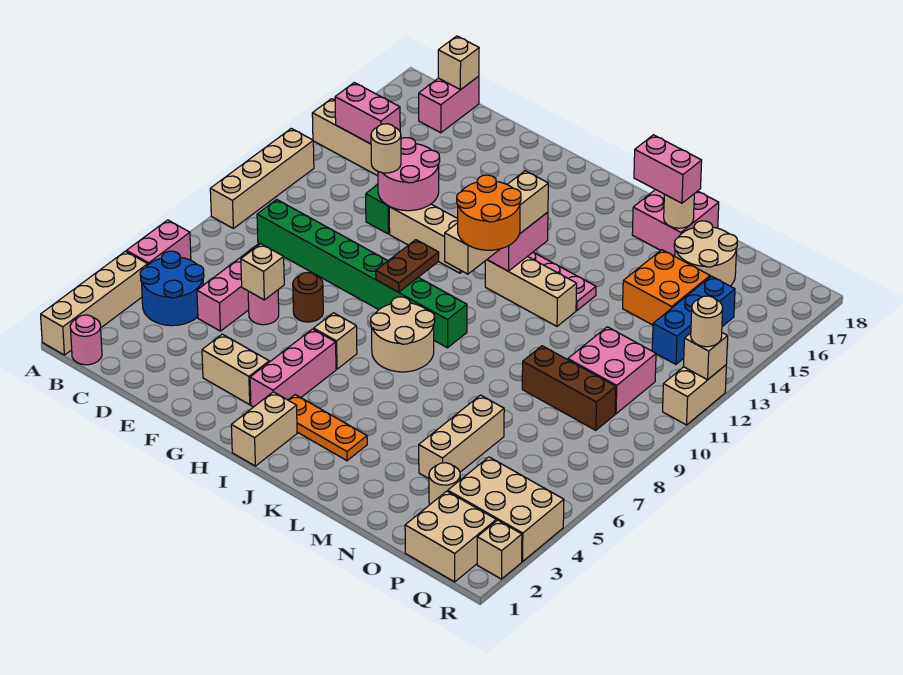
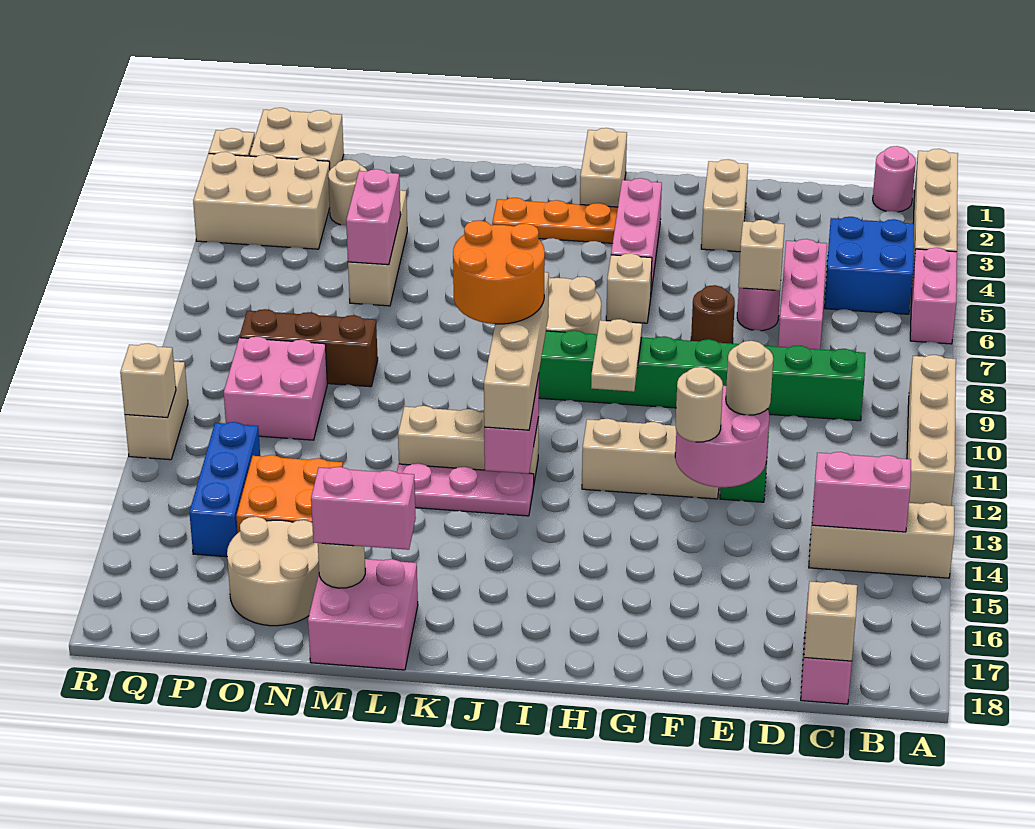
blue round brick B4:C5 level 1 -> blue brick B4:C5 level 1
tan brick F3:G3 level 1 -> tan brick F2:F3 level 1
brown plate H9:H10 level 2 -> tan plate H9:H10 level 2
none -> pink brick N5:N6 level 2
tan round brick R12 level 3 -> tan round brick F13 level 3

